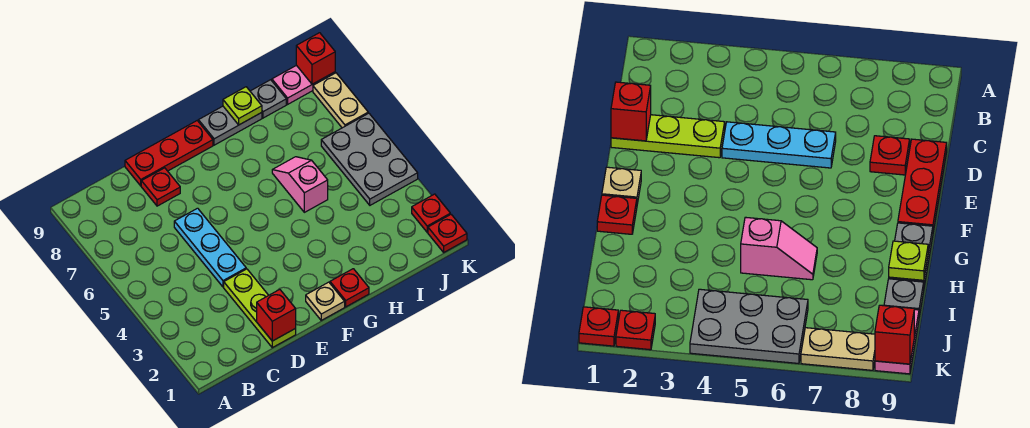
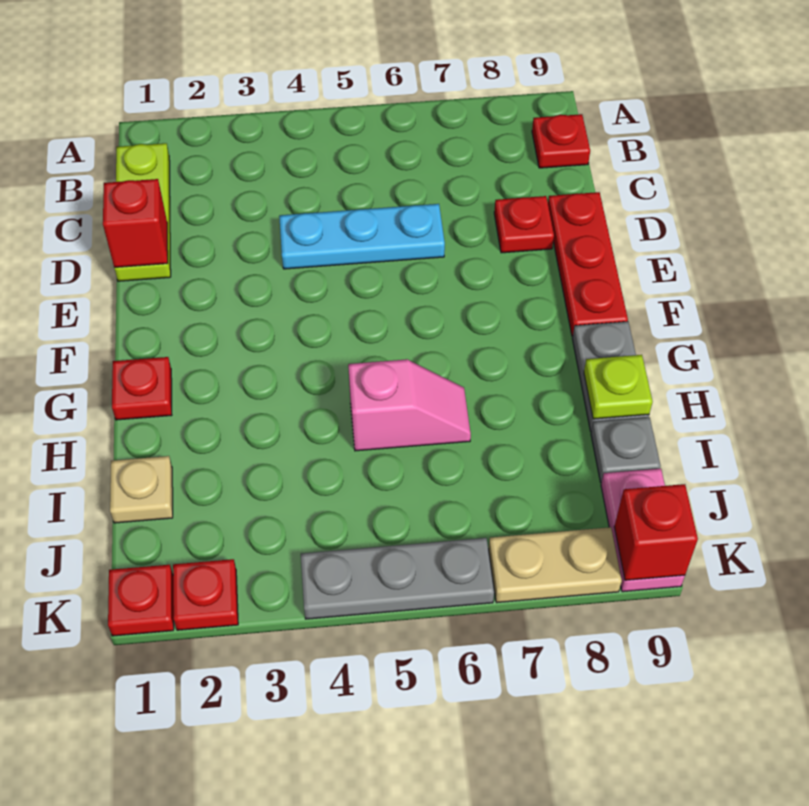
none -> red plate B9 level 1
lime plate D1:D3 level 1 -> lime plate B1:D1 level 1
tan plate F1 level 1 -> tan plate I1 level 1
grey plate J4:K6 level 1 -> grey plate K4:K6 level 1

